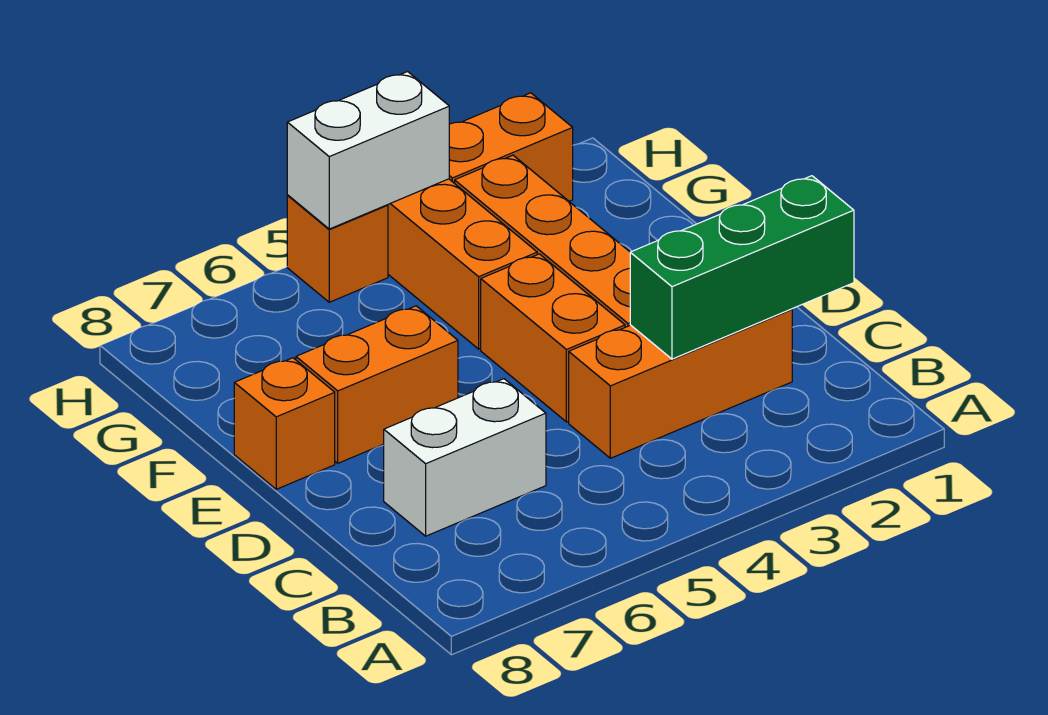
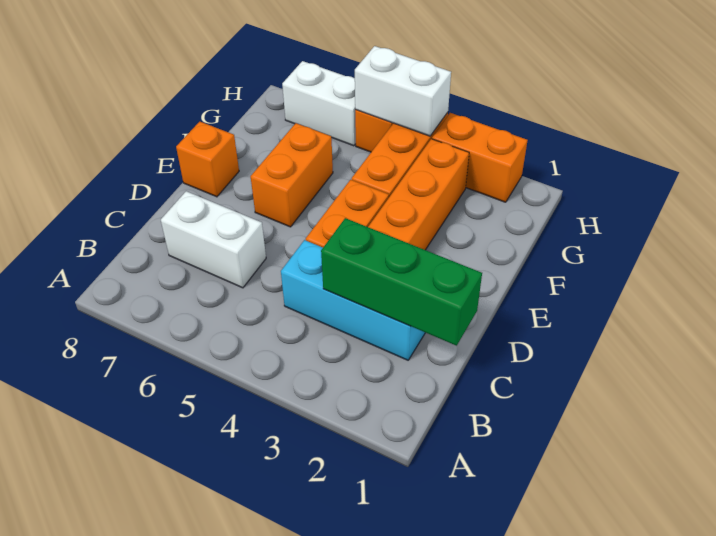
orange brick C2:C4 level 1 -> cyan brick C2:C4 level 1
orange brick E6:E7 level 1 -> orange brick E6:F6 level 1
none -> white brick H6:H7 level 1

